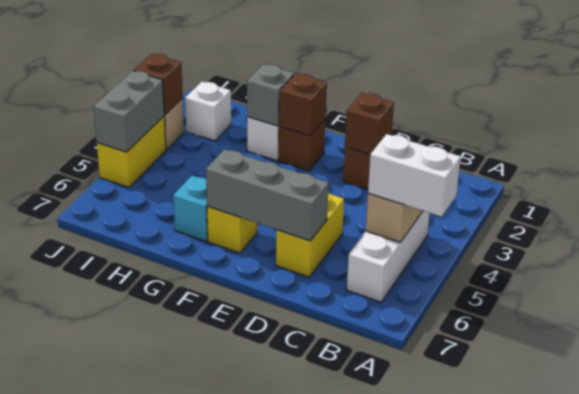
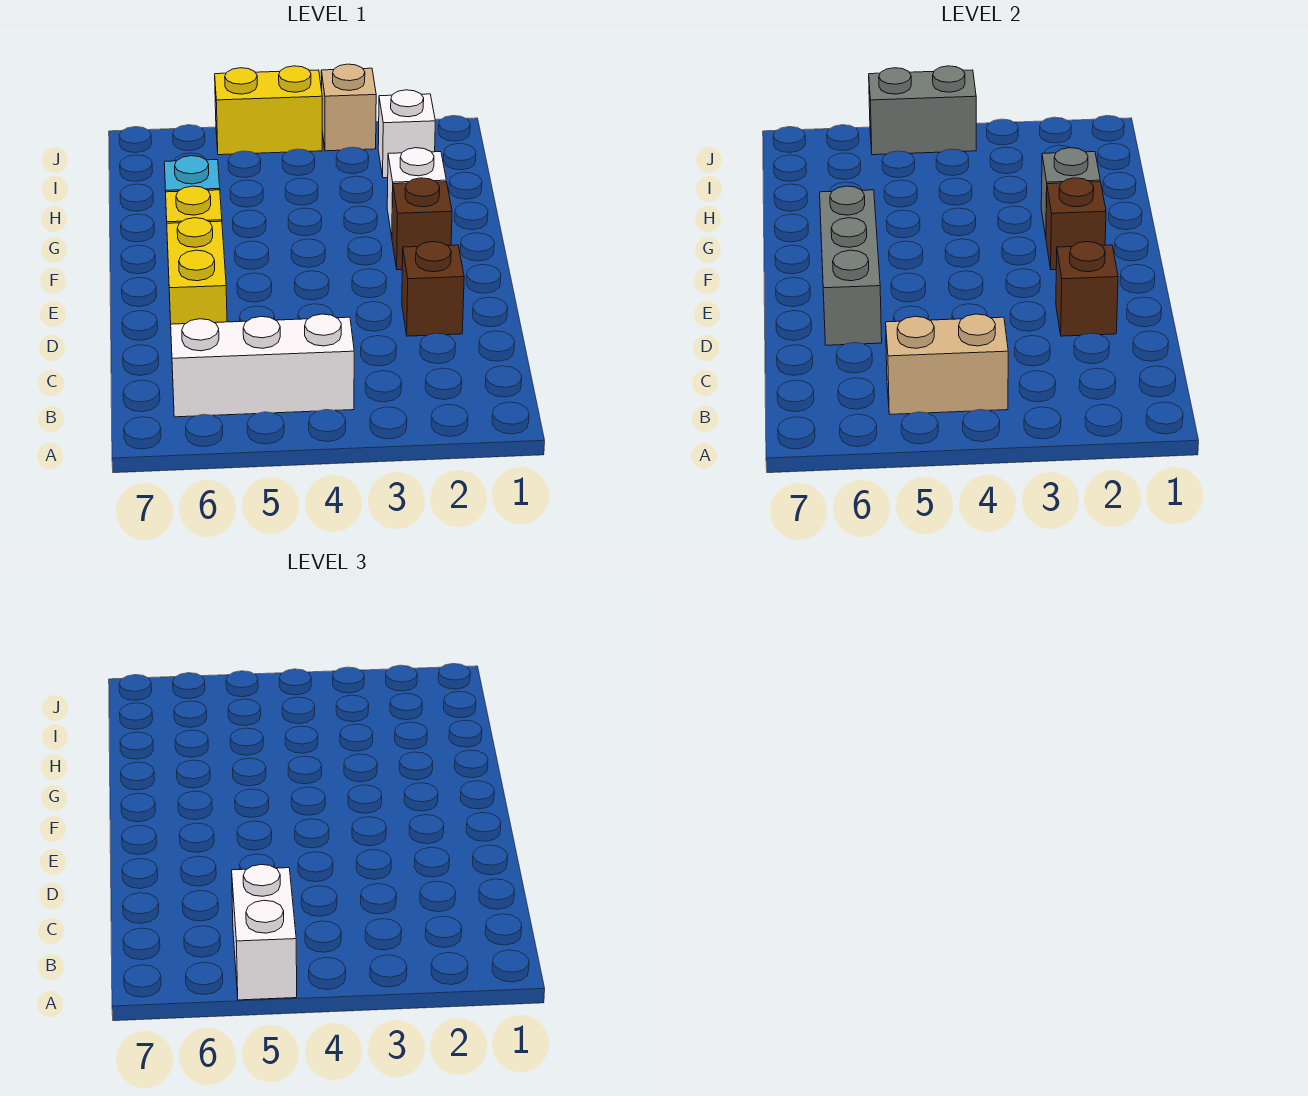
yellow brick D5:D6 level 1 -> yellow brick D6:E6 level 1
brown brick J3 level 2 -> none

